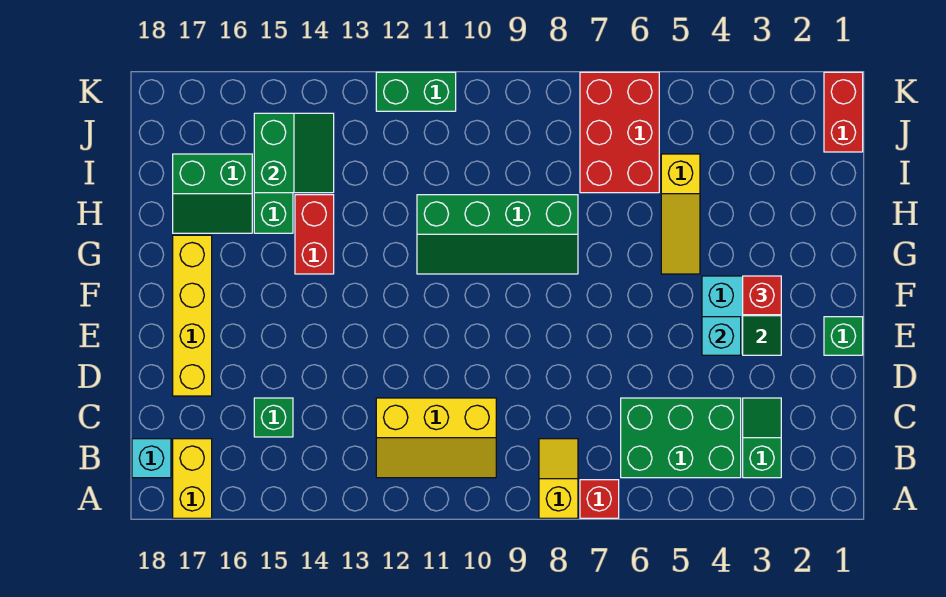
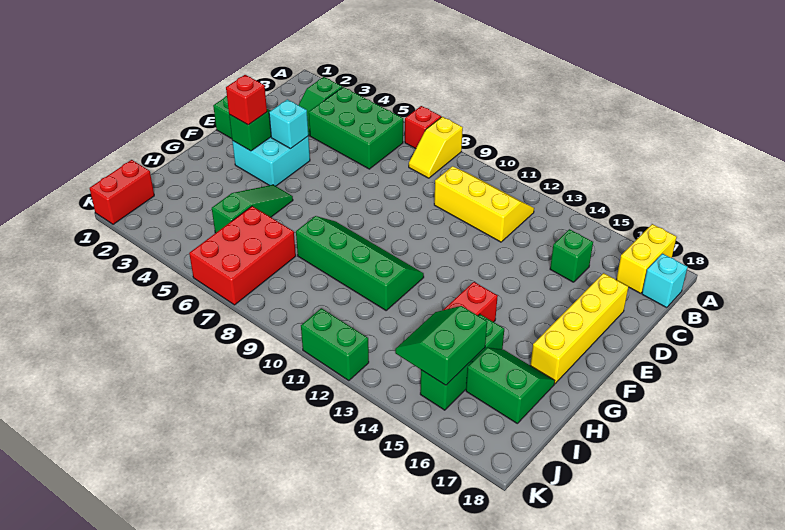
yellow slope G5:I5 level 1 top I -> green slope G5:I5 level 1 top I

